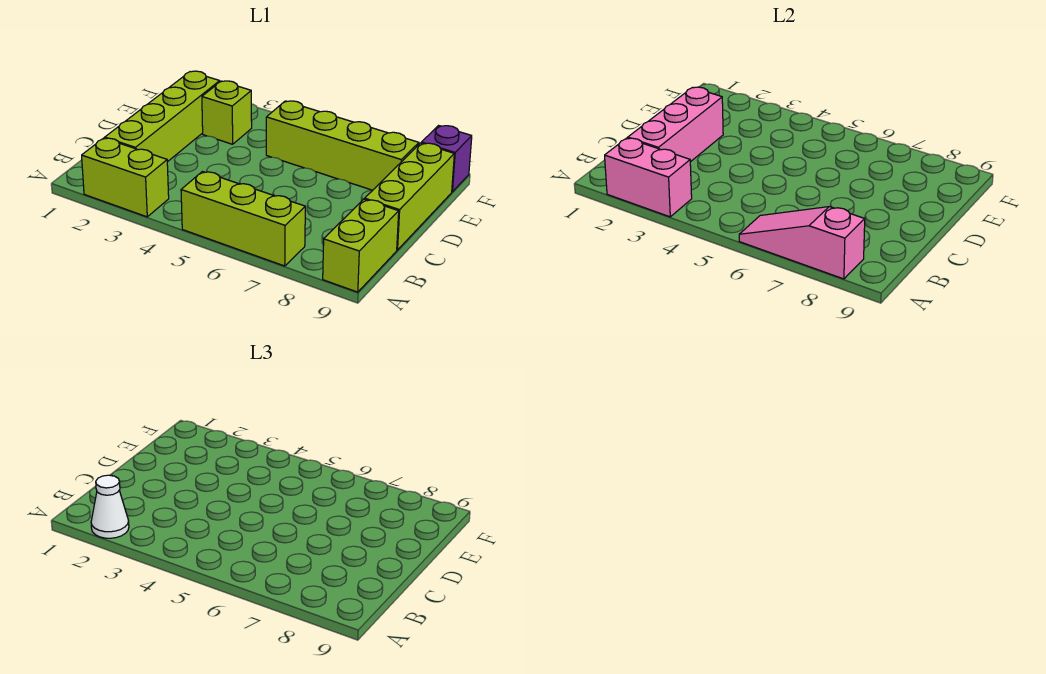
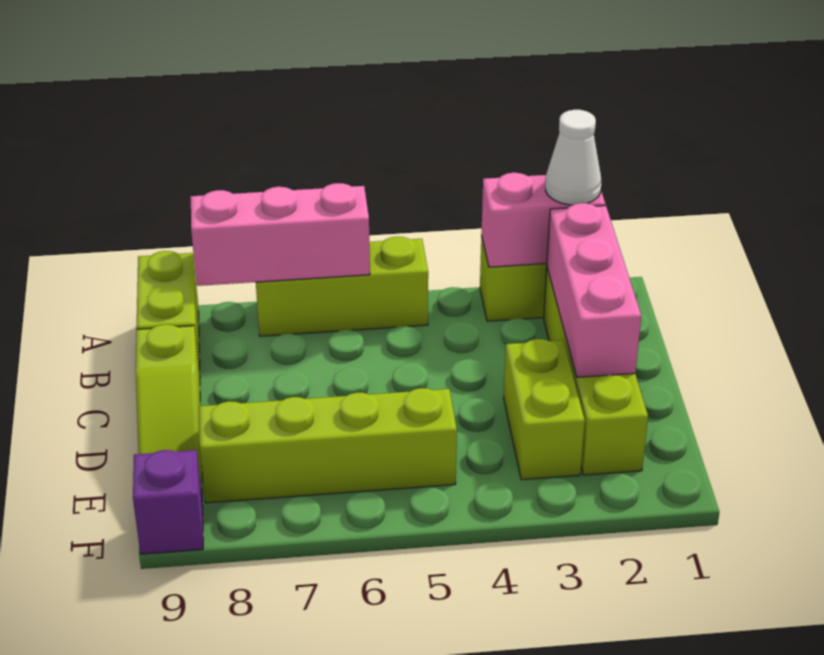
pink slope A6:A8 level 2 top 8 -> pink brick A6:A8 level 2
lime brick C9:E9 level 1 -> lime slope C9:E9 level 1 top C
lime brick E3 level 1 -> lime brick D3:E3 level 1

